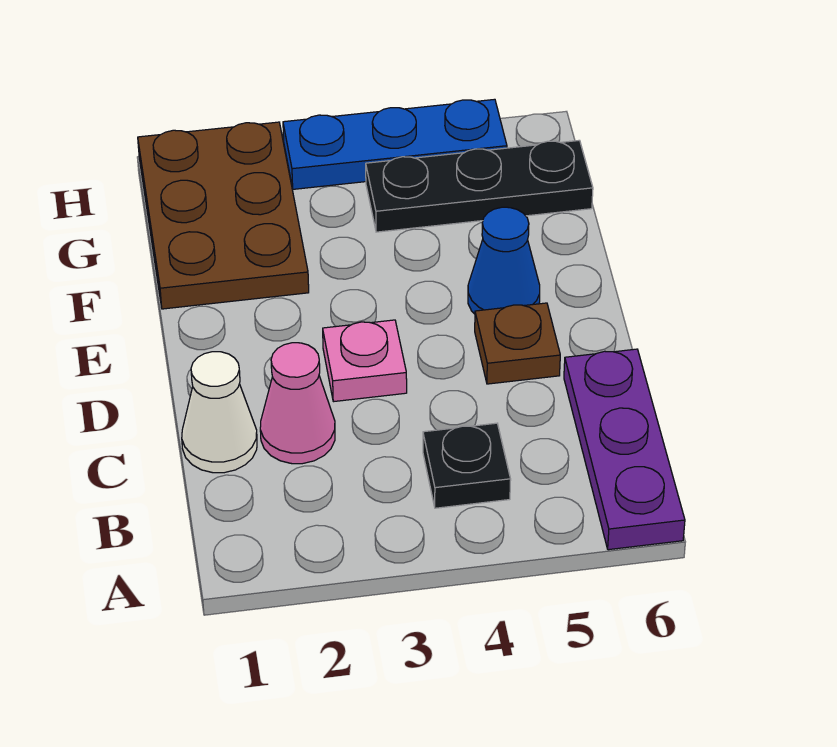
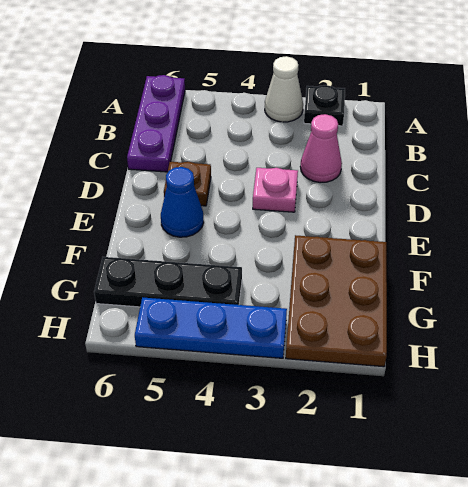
black plate B4 level 1 -> black plate A2 level 1
white cone C1 level 1 -> white cone A3 level 1

